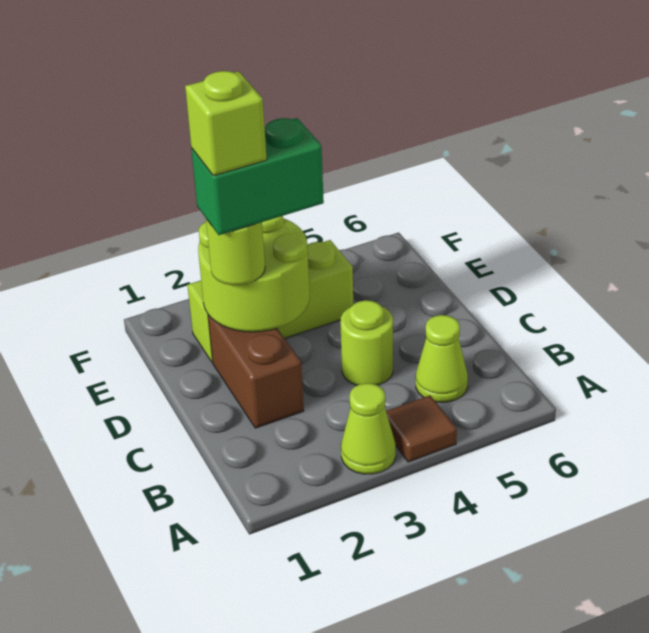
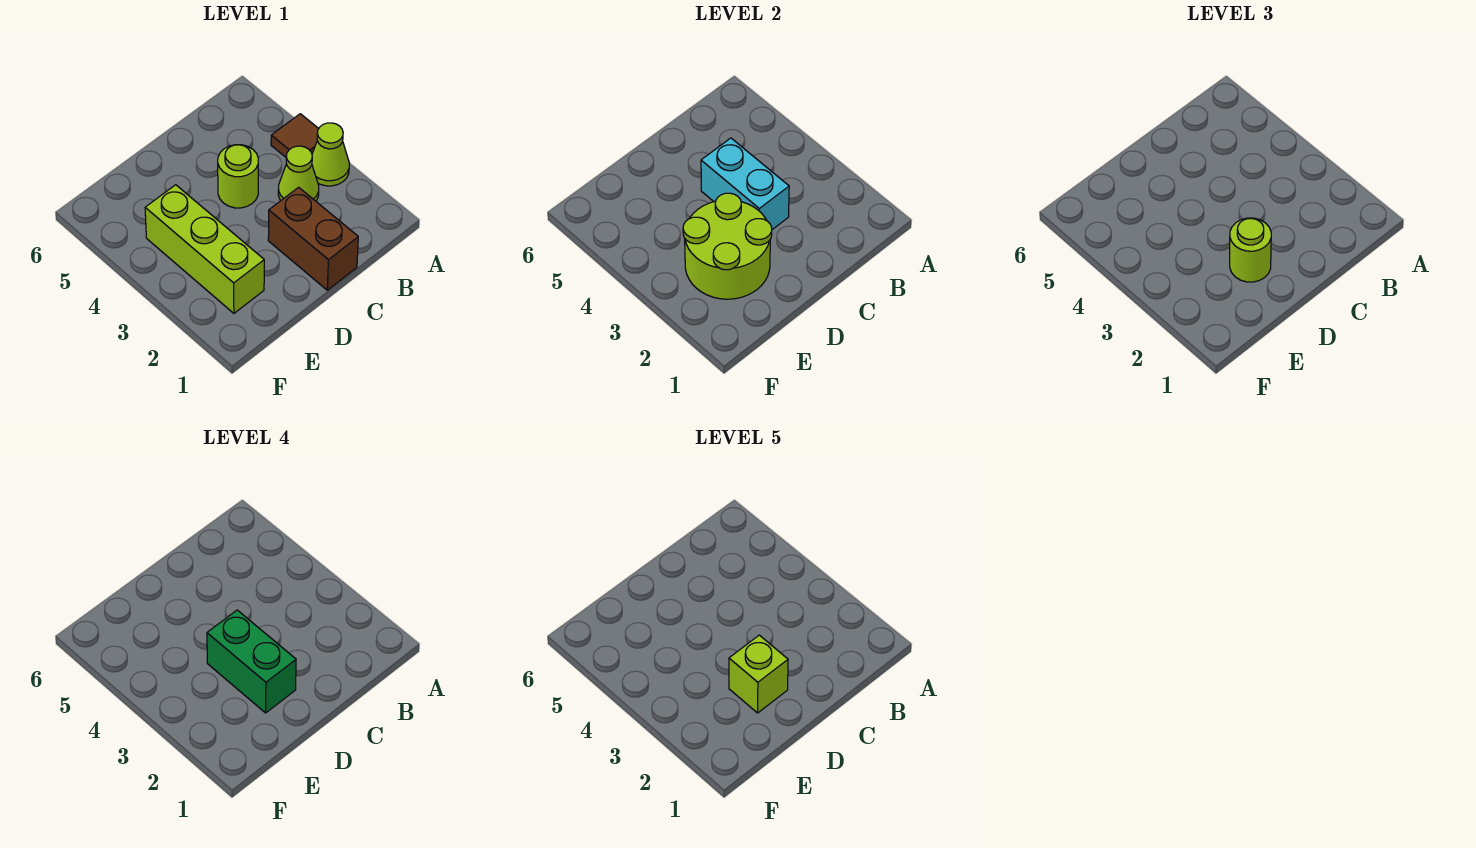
lime cone B5 level 1 -> lime cone B3 level 1
brown brick C2:D2 level 1 -> brown brick C1:C2 level 1
none -> cyan brick C3:C4 level 2

